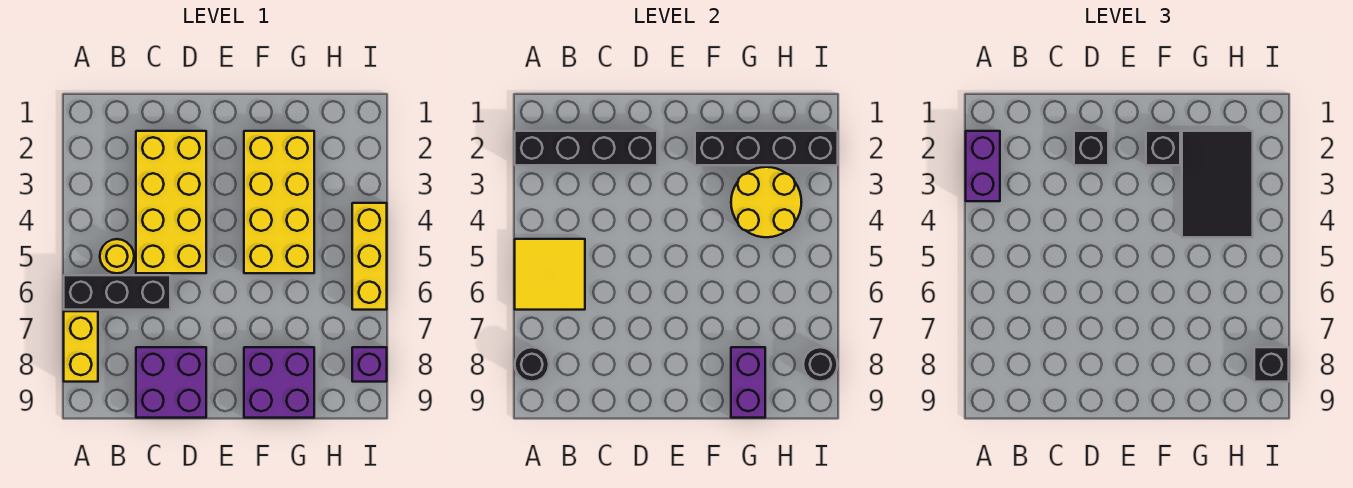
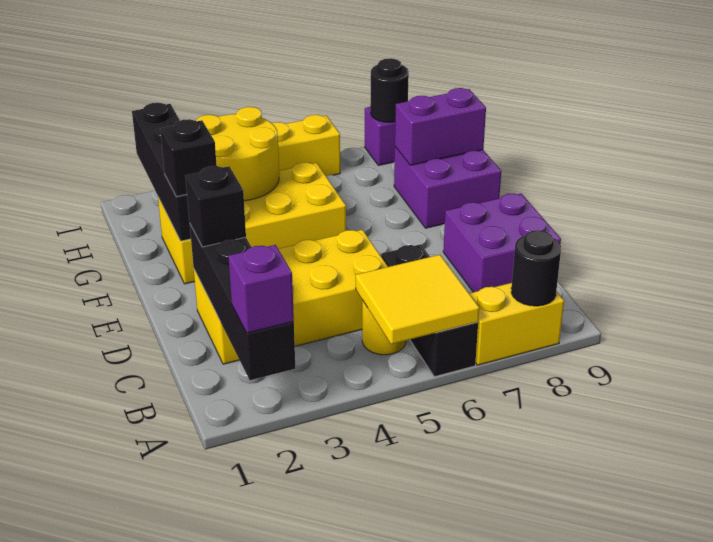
purple brick A2:A3 level 3 -> purple brick A2 level 3
black tile G2:H4 level 3 -> none
black brick I8 level 3 -> none

